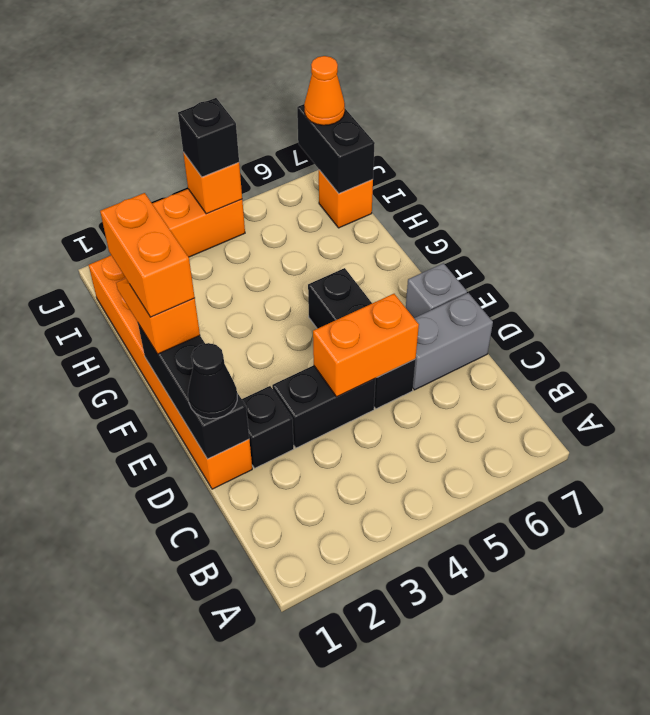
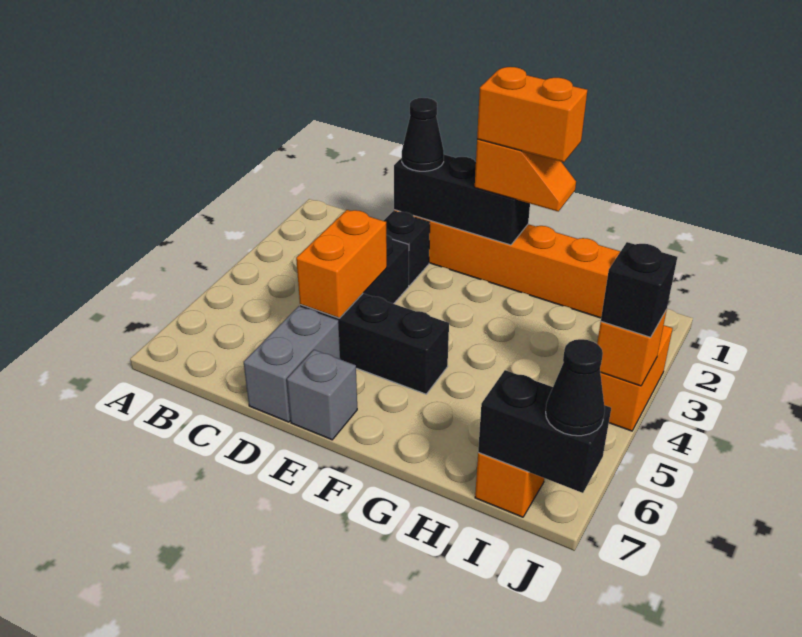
orange cone J7 level 3 -> black cone J7 level 3

